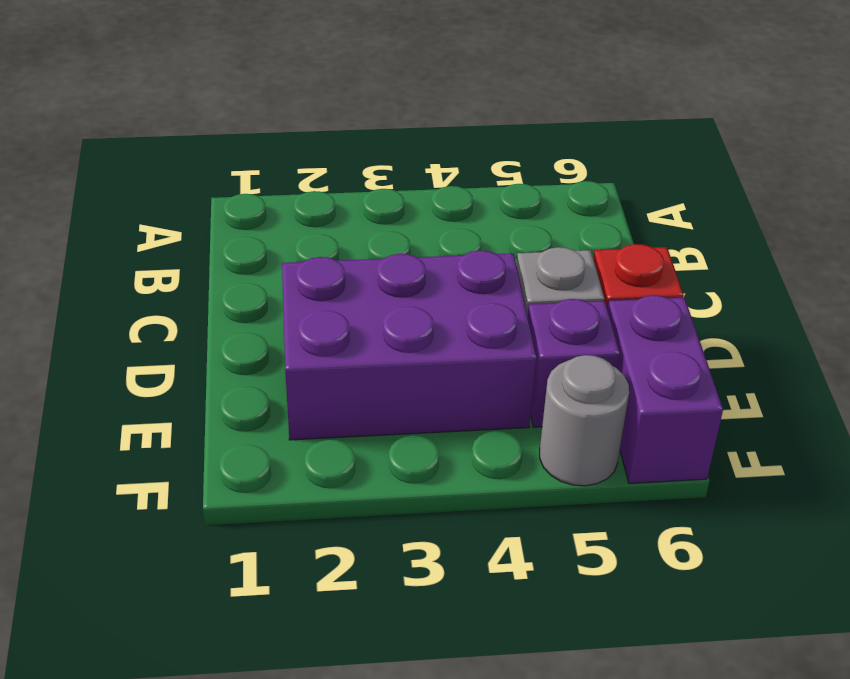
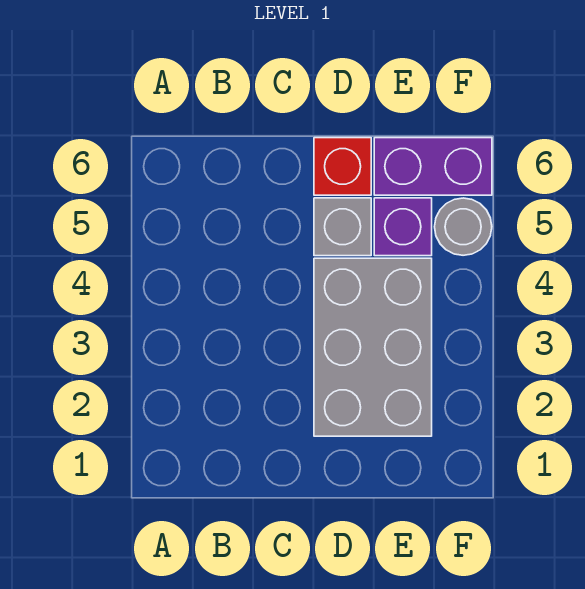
purple brick D2:E4 level 1 -> grey brick D2:E4 level 1

